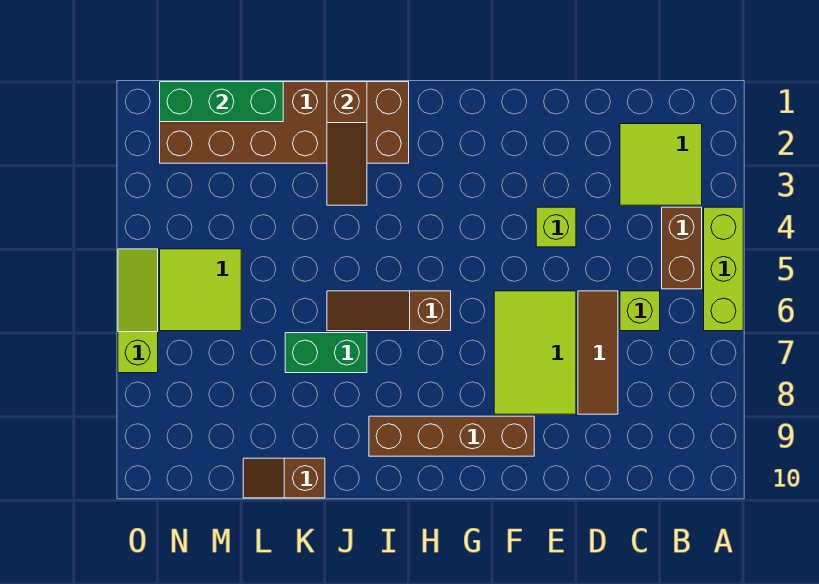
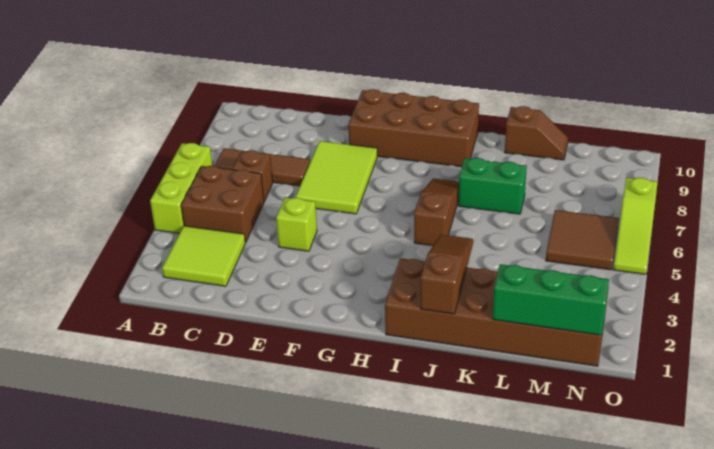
brown brick B4:B5 level 1 -> brown brick B4:C5 level 1
lime brick C6 level 1 -> brown brick C6 level 1
brown tile D6:D8 level 1 -> brown tile B7:D7 level 1
brown brick F9:I9 level 1 -> brown brick F9:I10 level 1
brown slope H6:J6 level 1 top H -> brown slope I5:I7 level 1 top 5
lime tile M5:N6 level 1 -> brown tile M5:N6 level 1

